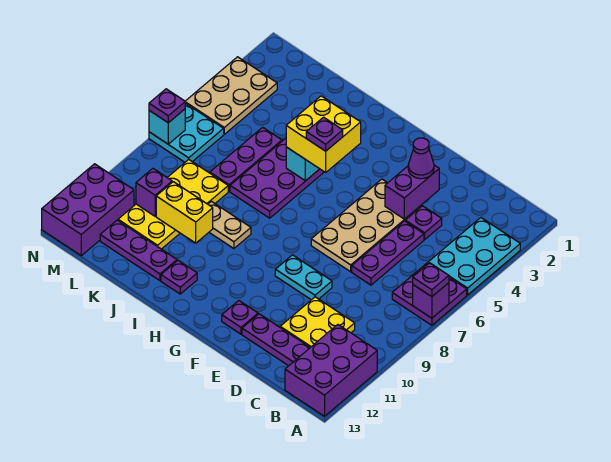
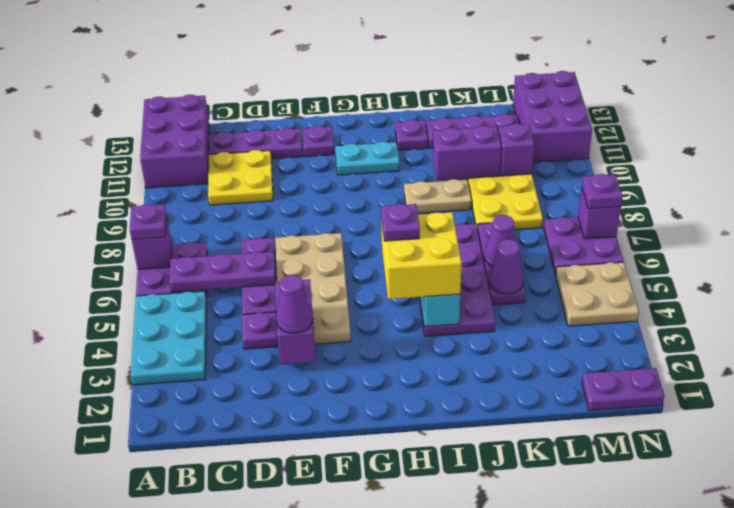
none -> purple plate B6:D6 level 2
cyan plate E9:F9 level 1 -> cyan plate G11:H11 level 1
yellow brick J10:K10 level 2 -> purple brick J10:K10 level 2
none -> purple cone K5 level 2
none -> purple cone K6 level 2
none -> purple plate M1:N1 level 1
tan plate M3:N5 level 1 -> tan plate M4:N5 level 1
cyan plate M6:N7 level 1 -> purple plate M6:N7 level 1
cyan brick N7 level 2 -> purple brick N7 level 2

